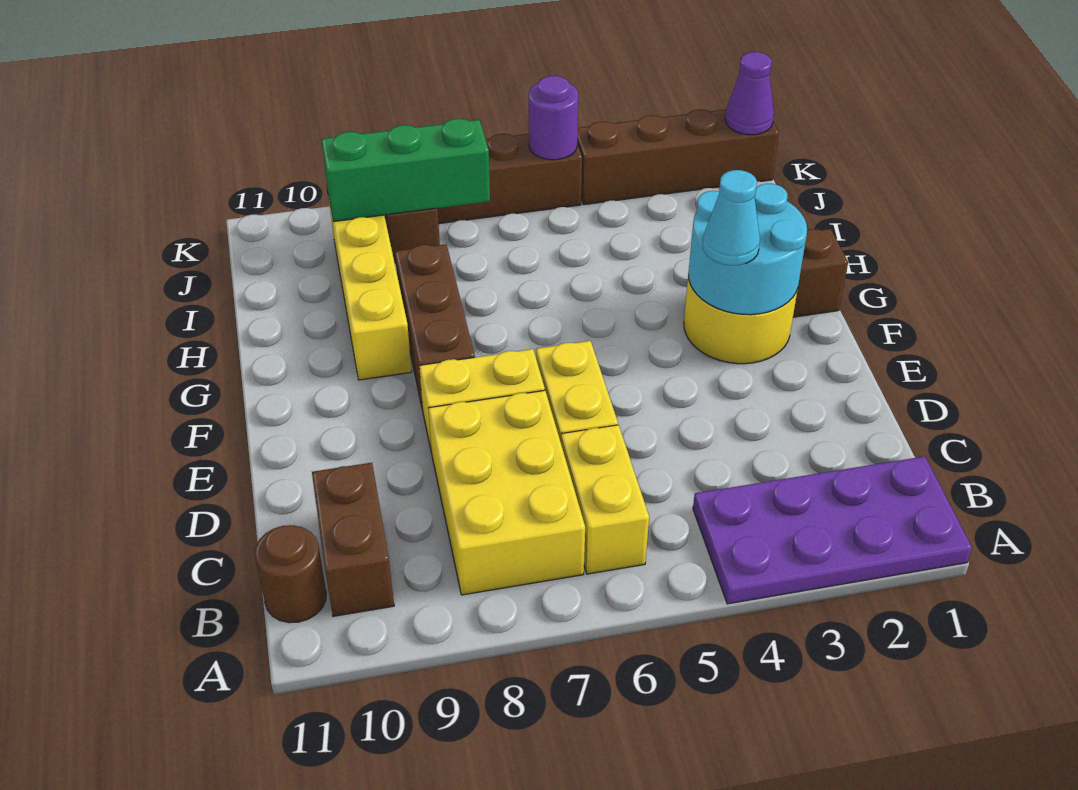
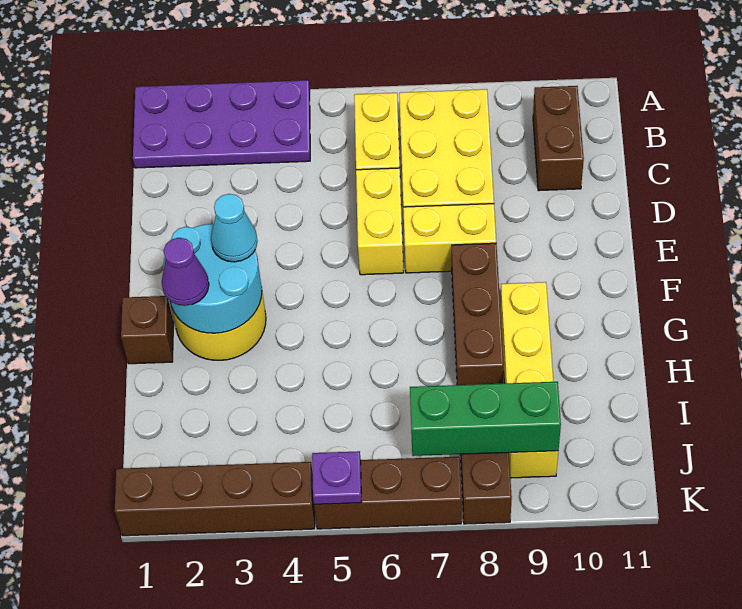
brown round brick B11 level 1 -> none
purple cone K1 level 2 -> purple cone G2 level 3
purple round brick K5 level 2 -> purple plate K5 level 2

